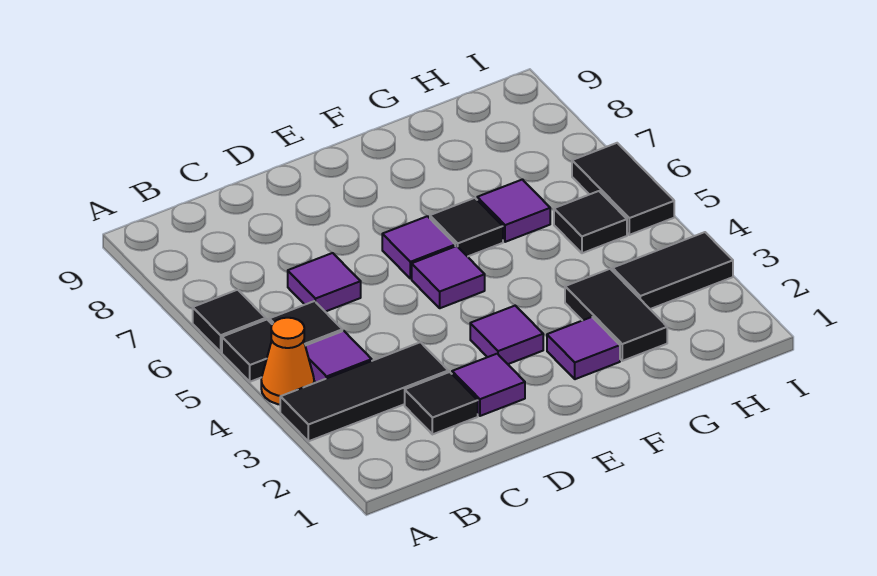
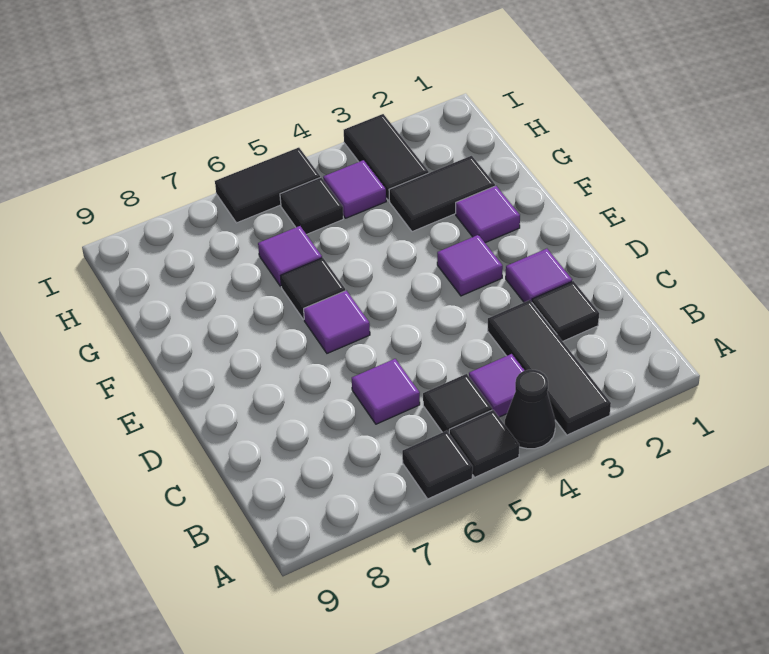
orange cone A4 level 1 -> black cone A4 level 1
purple tile E5 level 1 -> purple tile H4 level 1

